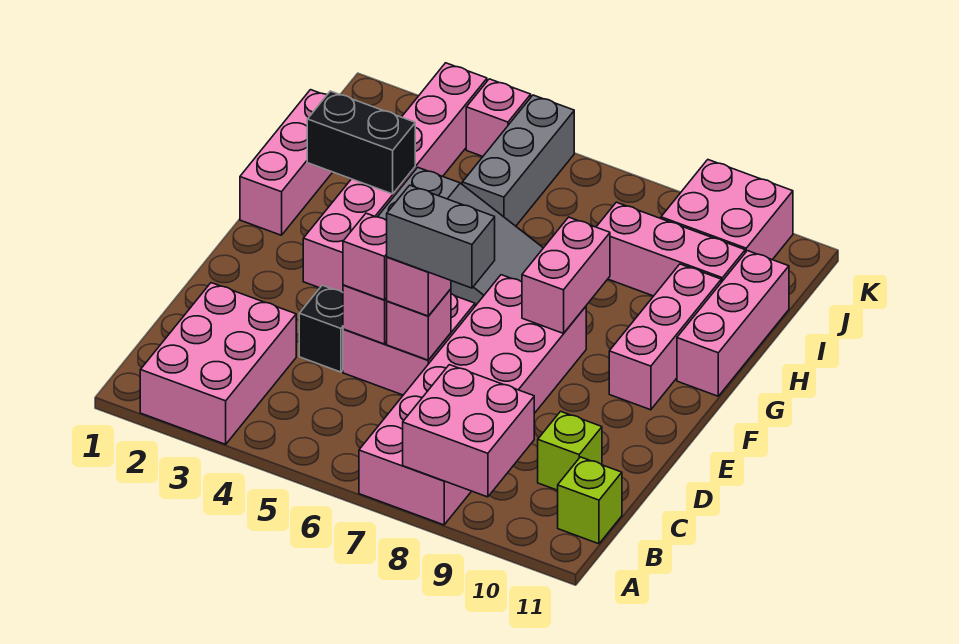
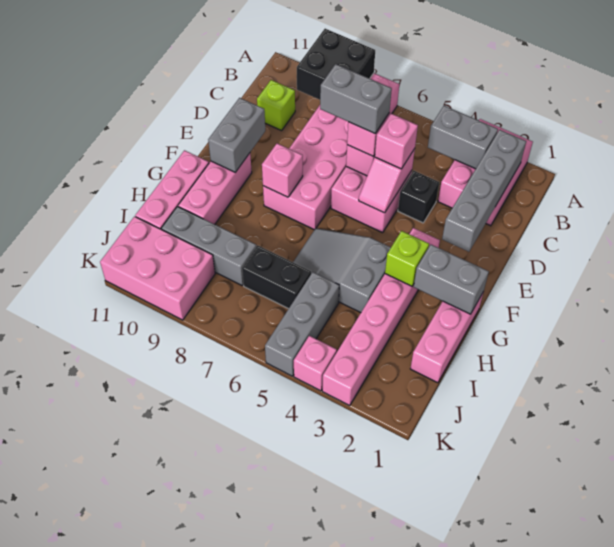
pink brick A8:B9 level 2 -> black brick A8:B9 level 2
none -> grey brick B2:E2 level 2
none -> grey brick B3:B4 level 2
lime brick B11 level 1 -> lime brick G3 level 2
none -> grey brick E10:F10 level 2
pink brick F8:G8 level 2 -> pink brick F8 level 2
none -> grey brick G1:G2 level 2
black brick H2:H3 level 2 -> black brick I6:I7 level 1
pink brick I8:I10 level 1 -> grey brick I8:I10 level 1
pink brick J9:K10 level 1 -> pink brick J9:K11 level 1

